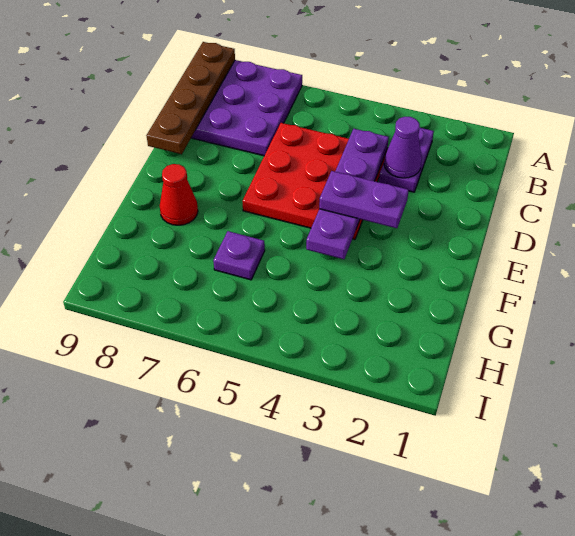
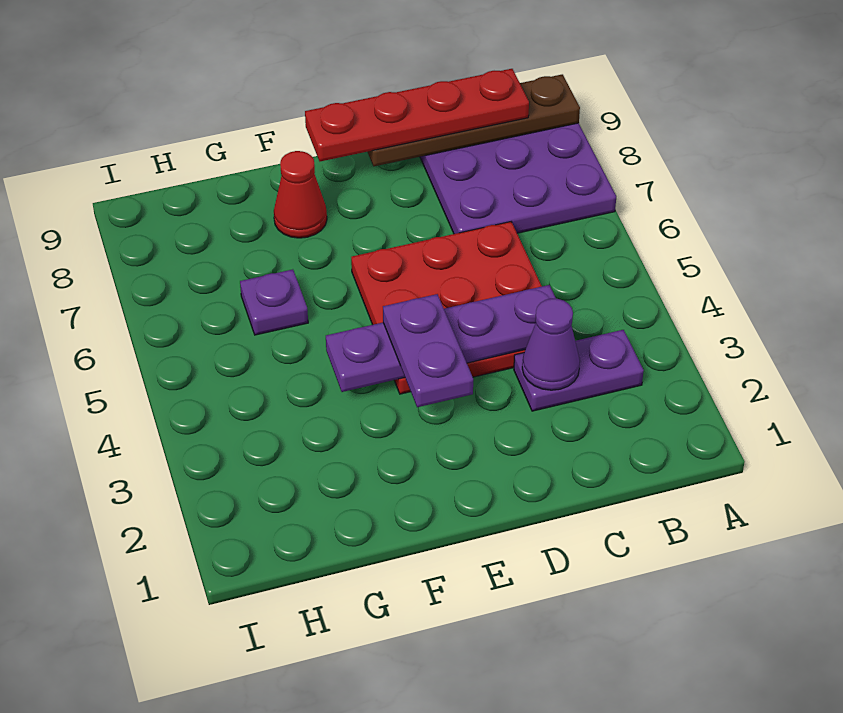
none -> red plate B9:E9 level 3

